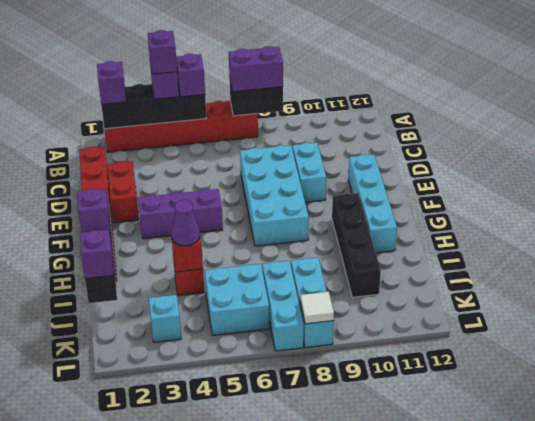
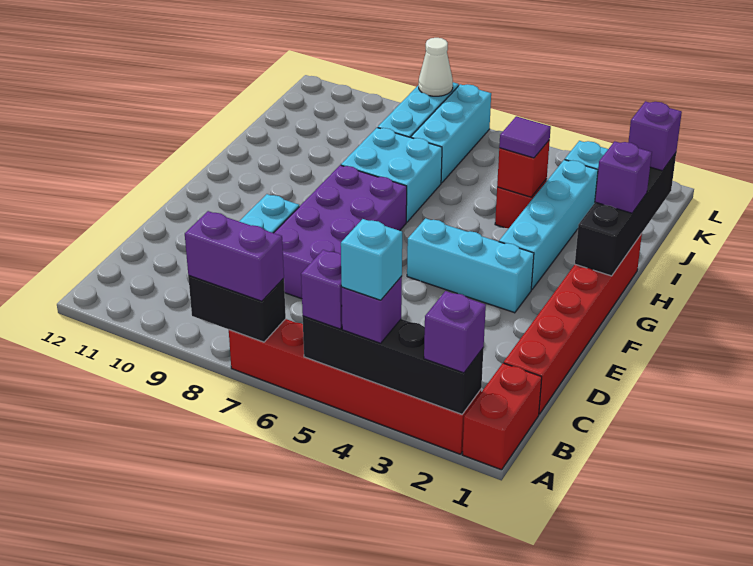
purple brick A4 level 4 -> cyan brick A4 level 4
red brick D2:E2 level 1 -> red brick A1:B1 level 1
cyan brick D7:G8 level 1 -> purple brick D7:G8 level 1
cyan brick E11:H11 level 1 -> cyan brick G3:J3 level 1
purple brick F3:F5 level 1 -> cyan brick F3:F5 level 1
black brick G10:J10 level 1 -> none
purple cone I4 level 3 -> purple tile I4 level 3
cyan brick J5:K6 level 1 -> cyan brick H7:I8 level 1
white tile L8 level 2 -> white cone L8 level 2

